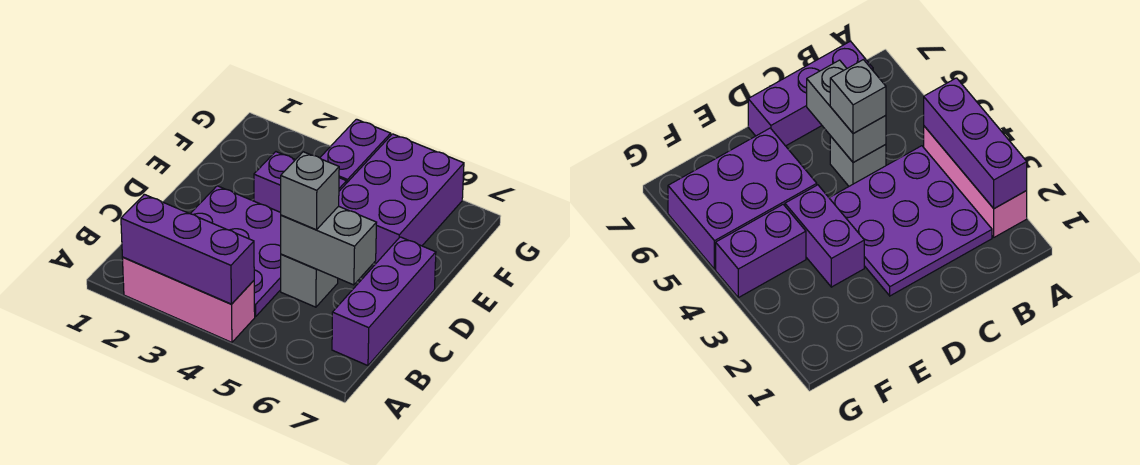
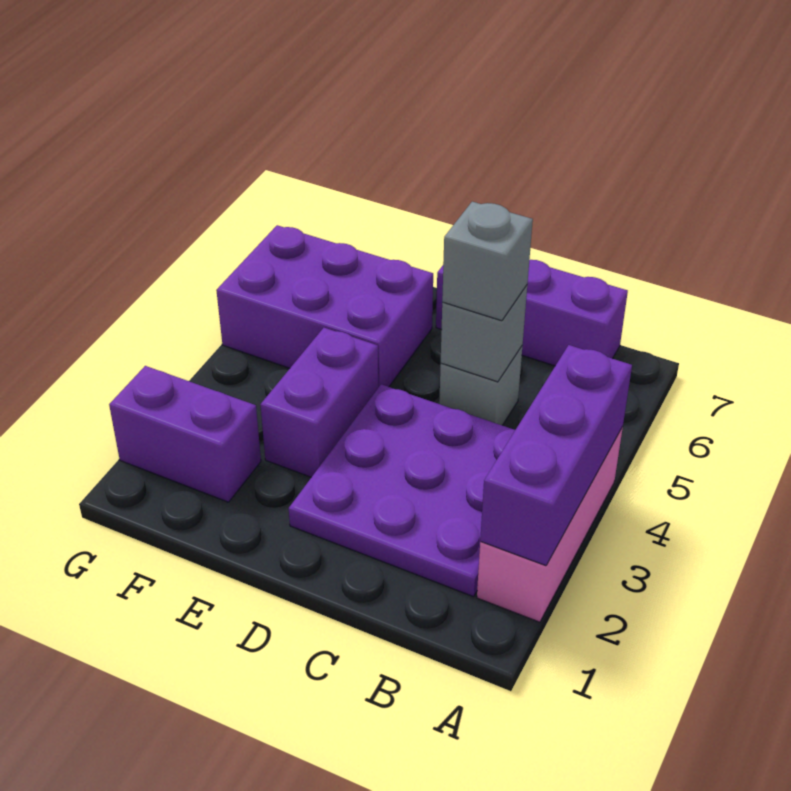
grey brick C5:C6 level 2 -> grey brick C5 level 2
purple brick F4:G4 level 1 -> purple brick F2:G2 level 1

